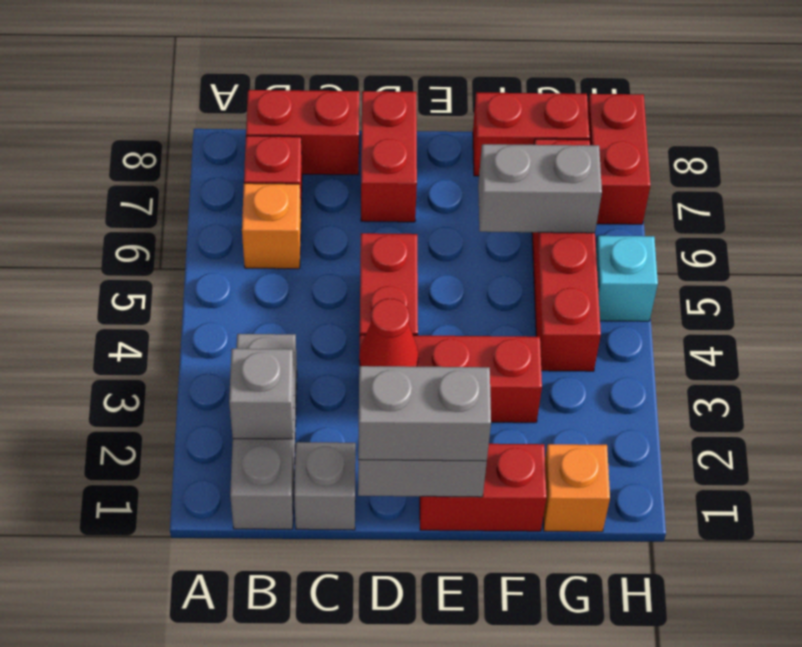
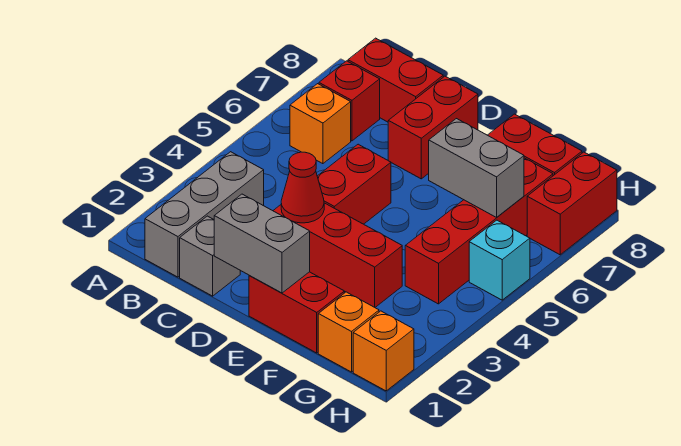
grey brick B2 level 2 -> none
grey brick D1:E1 level 3 -> none
none -> orange brick H1 level 1

